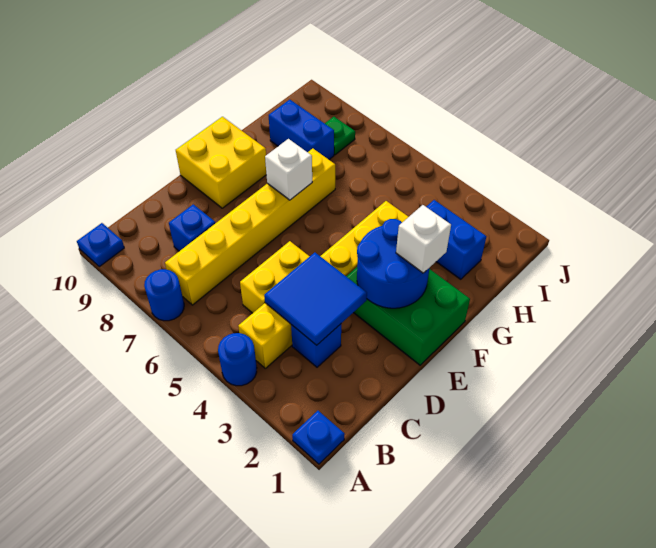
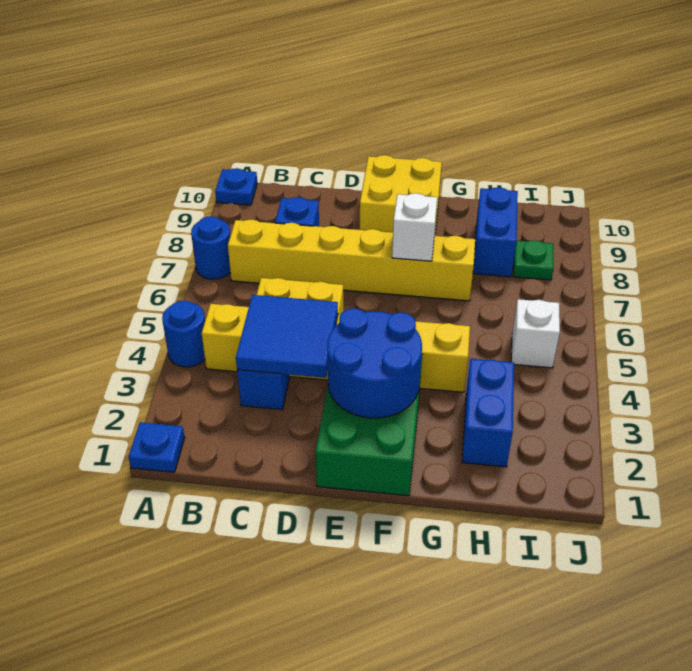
white brick F2 level 3 -> white brick I5 level 1

